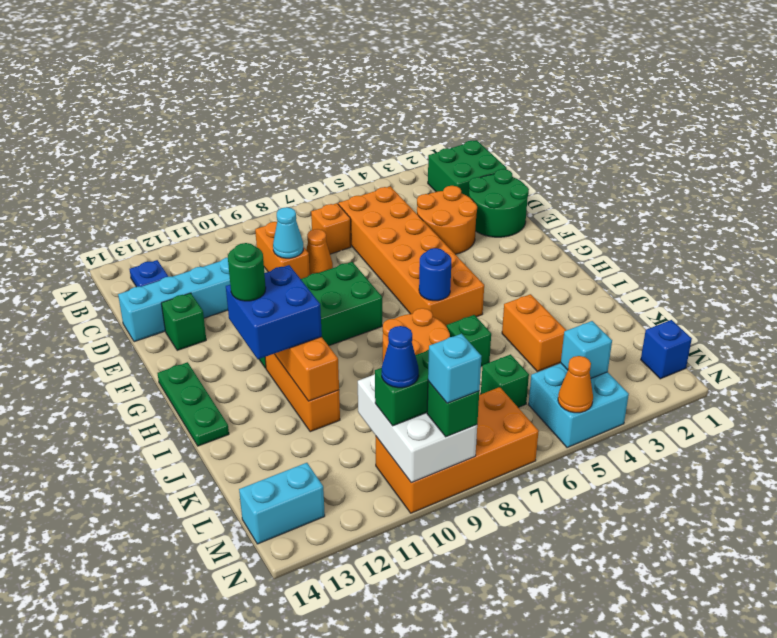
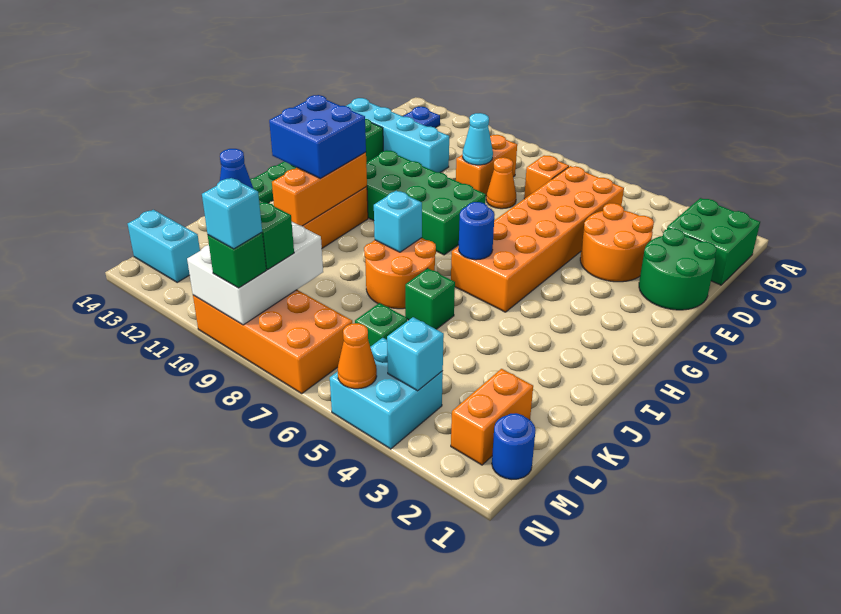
green round brick H12 level 4 -> none
none -> cyan brick I8 level 2
orange brick J4:K4 level 1 -> orange brick L2:M2 level 1
blue brick M1 level 1 -> blue round brick M1 level 1

